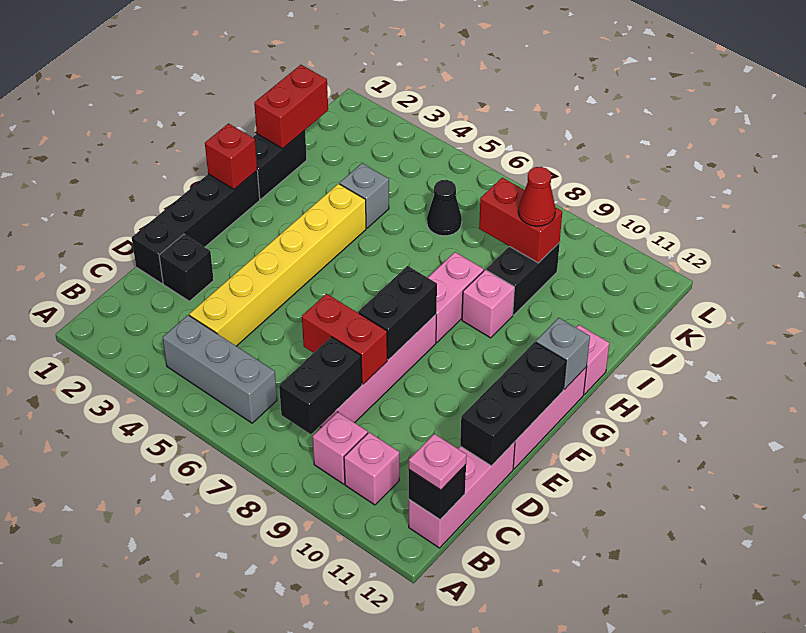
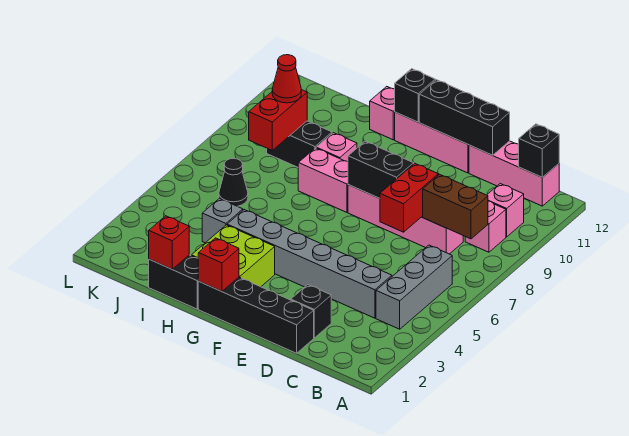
black brick B8:C8 level 2 -> brown brick B8:C8 level 2
pink plate B12 level 3 -> none
yellow brick C4:H4 level 1 -> grey brick C4:H4 level 1
none -> lime brick G2:H3 level 1
grey brick G12 level 2 -> black brick G12 level 2
red brick I1:J1 level 2 -> red brick I1 level 2

